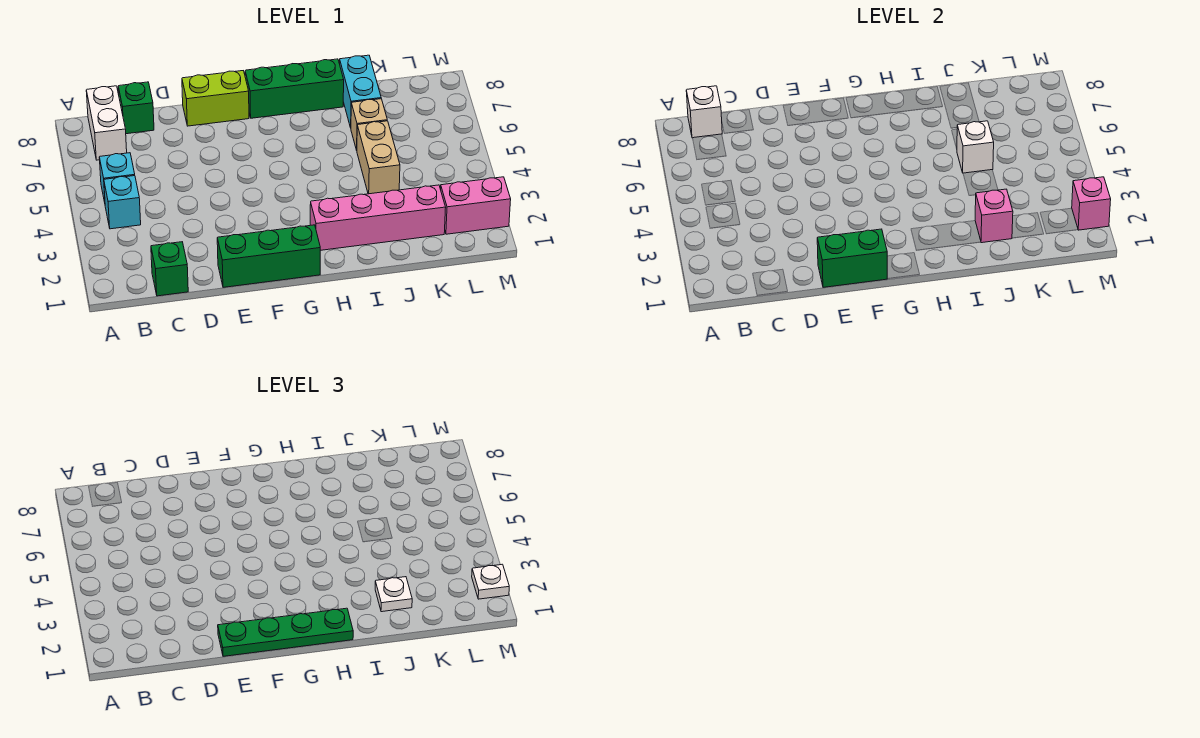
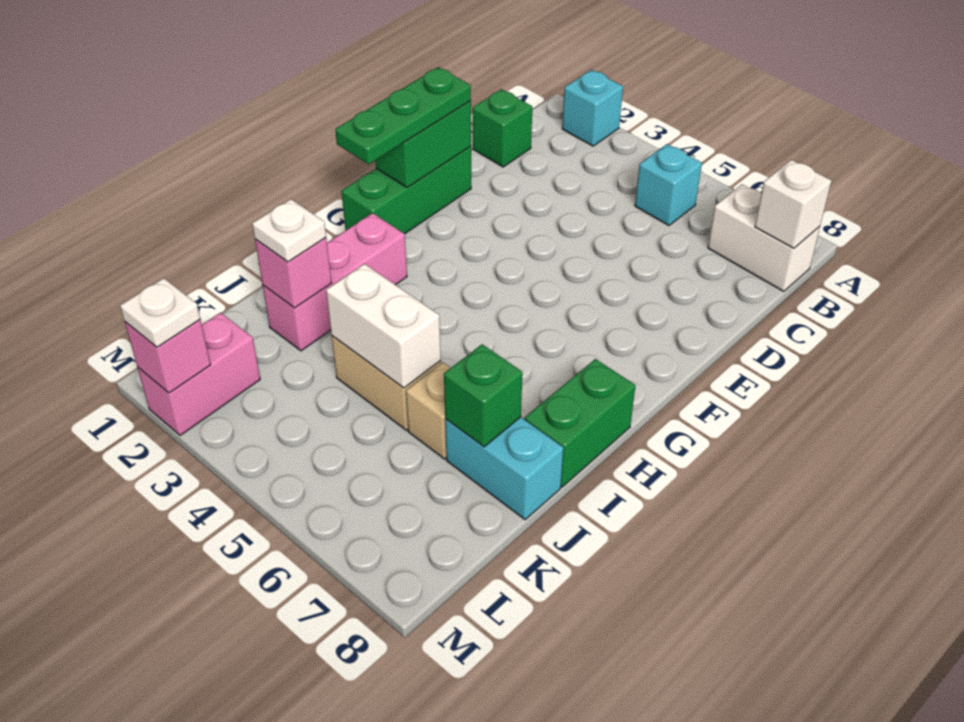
cyan brick B4 level 1 -> cyan brick A2 level 1
green brick C8 level 1 -> green brick J7 level 2
green plate E1:H1 level 3 -> green plate E1:G1 level 3
lime brick E8:F8 level 1 -> none
green brick G8:I8 level 1 -> green brick H8:I8 level 1
pink brick H2:K2 level 1 -> pink brick H2:J2 level 1
white brick J5 level 2 -> white brick J4:J5 level 2

